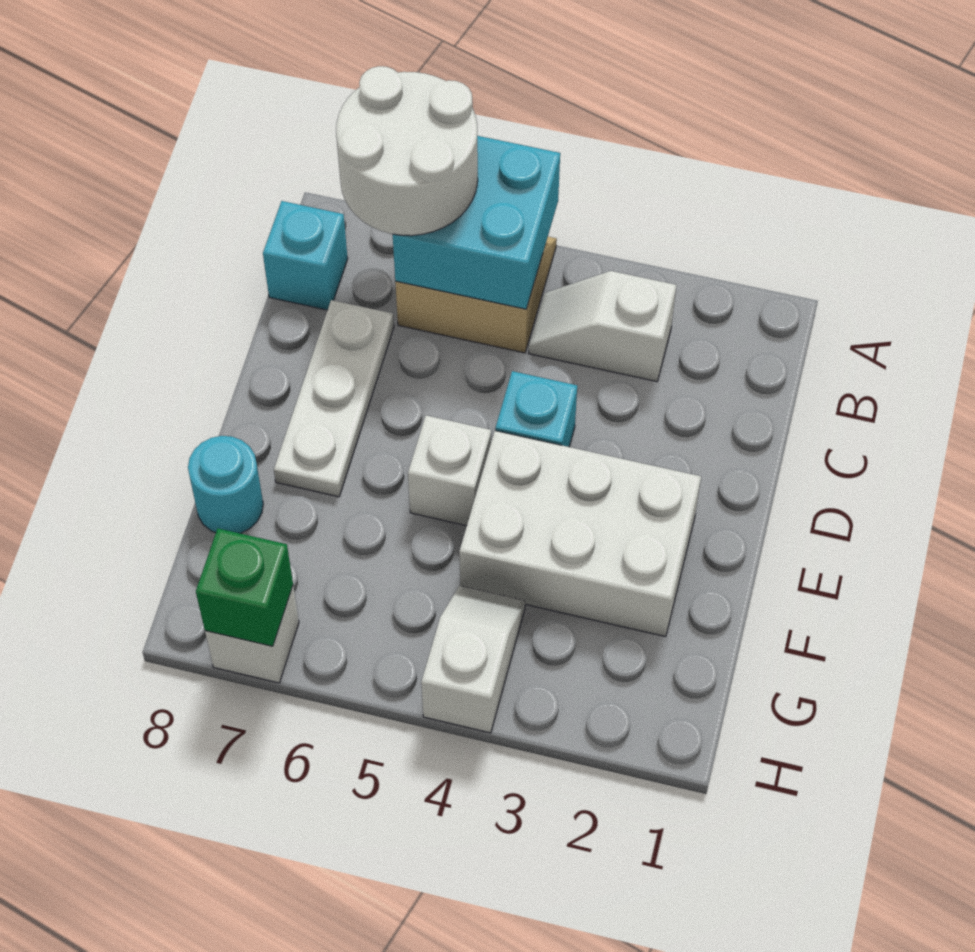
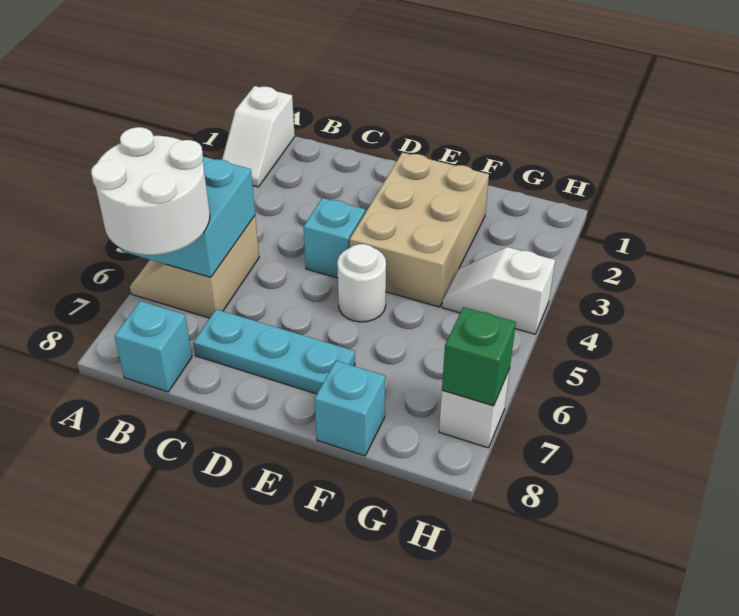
white slope B3:B4 level 1 top 3 -> white slope A1:A2 level 1 top 1
white plate C7:E7 level 1 -> cyan plate C7:E7 level 1
white brick E2:F4 level 1 -> tan brick E2:F4 level 1
white brick E5 level 1 -> white round brick E5 level 1
cyan round brick F8 level 1 -> cyan brick F8 level 1

